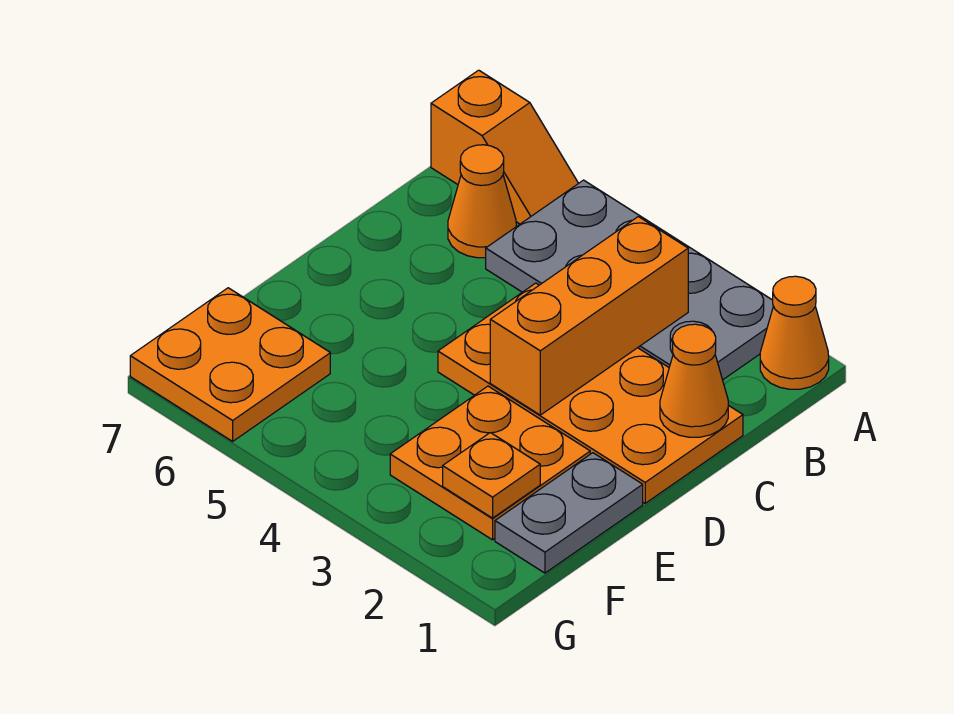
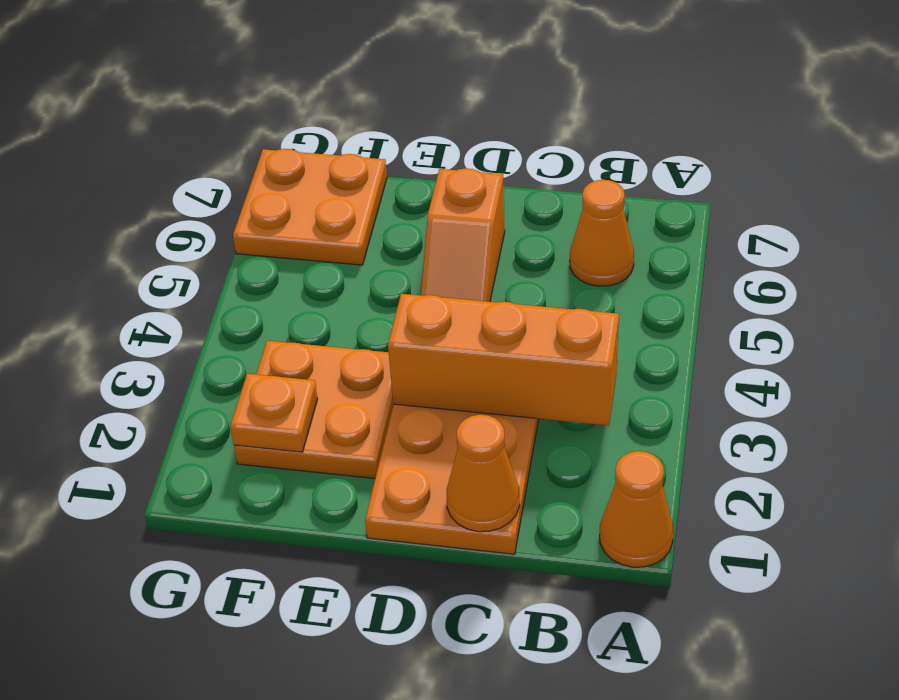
grey plate A2:B5 level 1 -> none
orange slope A6:A7 level 1 top 7 -> orange slope D5:D6 level 1 top 6
grey plate E1:F1 level 1 -> none

